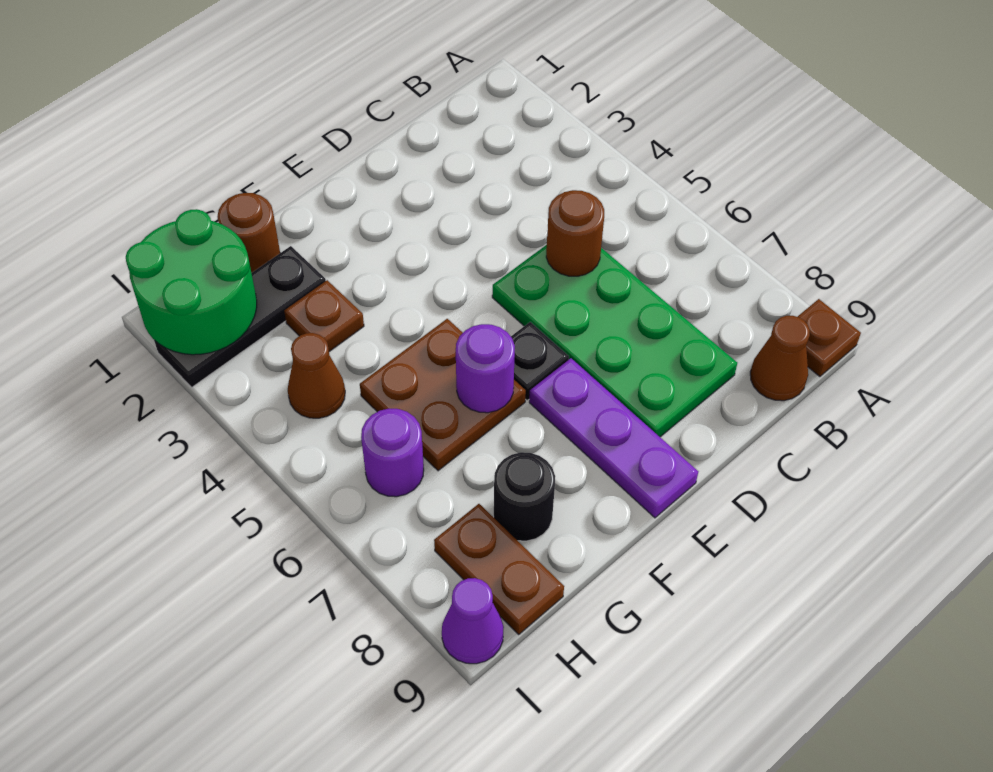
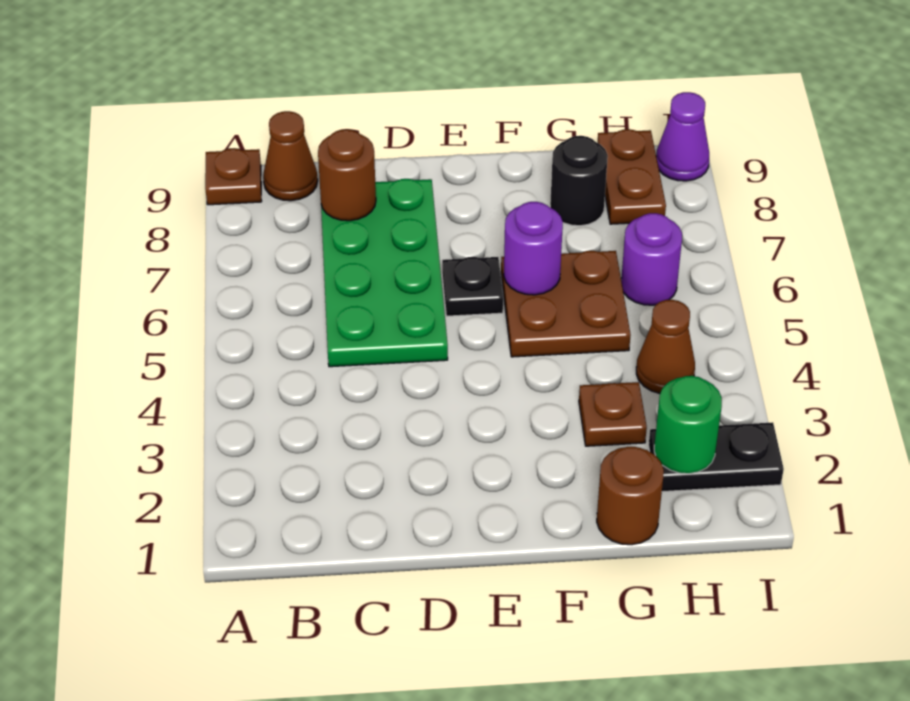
brown round brick C5 level 2 -> brown round brick C8 level 2
purple plate E7:E9 level 1 -> none
black plate G2:I2 level 1 -> black plate H2:I2 level 1
green round brick H1:I2 level 2 -> green round brick H2 level 2

